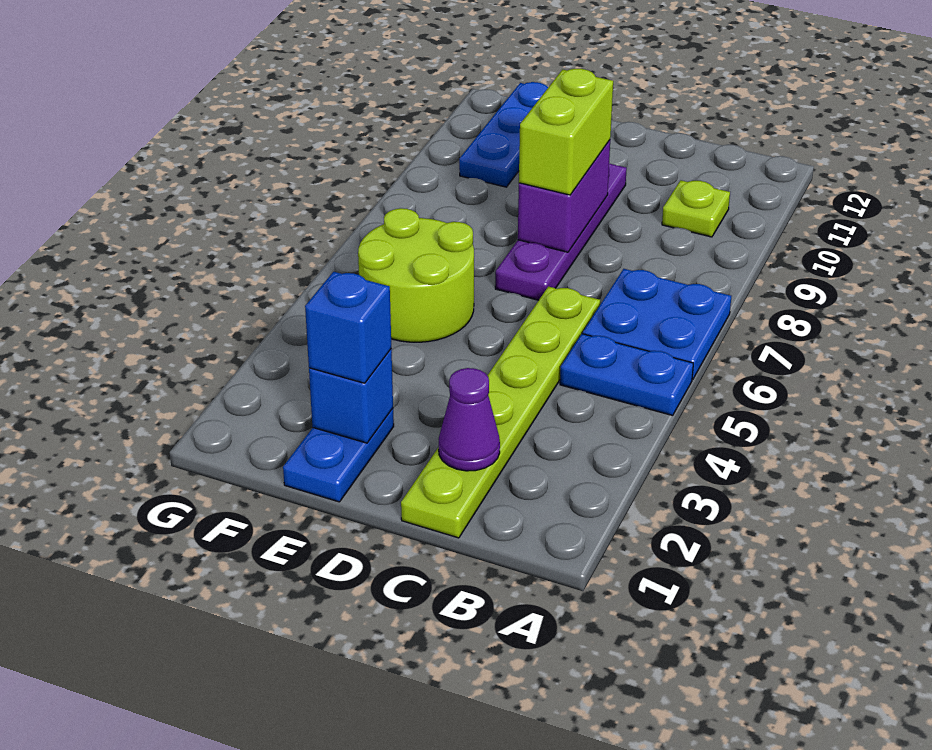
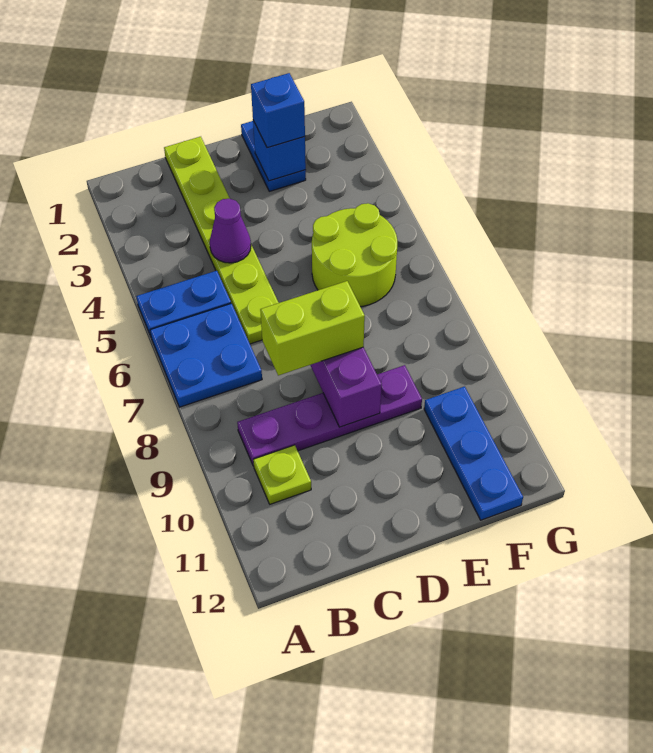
purple cone C2 level 2 -> purple cone C4 level 2
purple plate D7:D10 level 1 -> purple plate B9:E9 level 1
lime brick D8:D9 level 3 -> lime brick C8:D8 level 3

